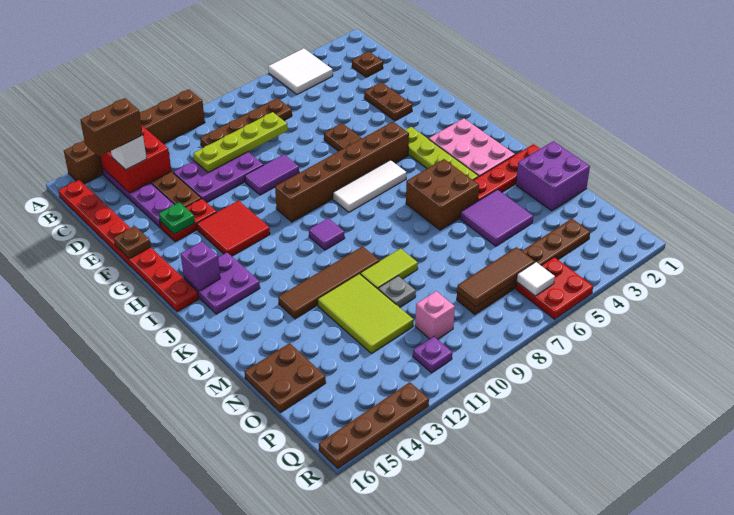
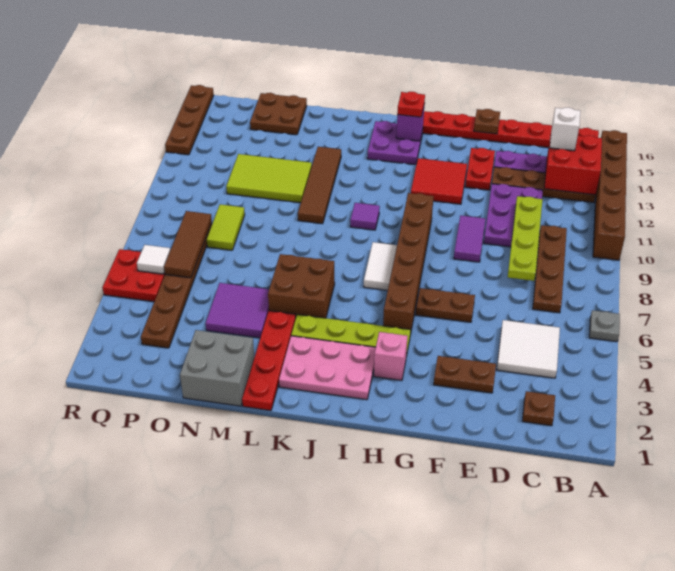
white tile A4:B5 level 1 -> white tile C4:D5 level 1
brown brick C14:C15 level 4 -> none
green plate F14 level 2 -> none
white tile I6:I8 level 1 -> white tile I7:I8 level 1
none -> red plate I15 level 3
purple brick M1:N2 level 1 -> grey brick M1:N2 level 1
lime tile M9:M10 level 1 -> lime tile O8:O9 level 1
grey plate N10 level 1 -> grey plate A6 level 1
pink brick P10 level 1 -> pink brick H3 level 1
purple plate Q11 level 1 -> none

